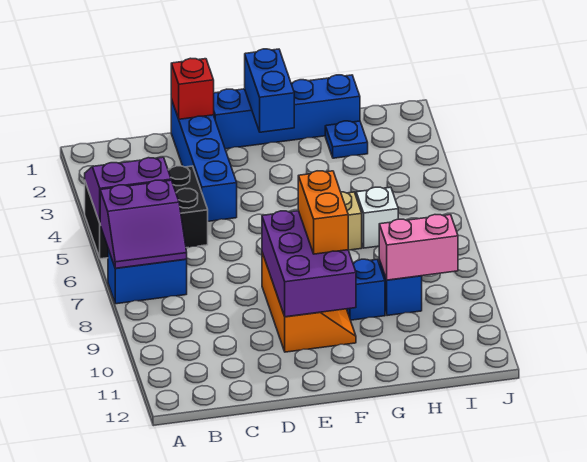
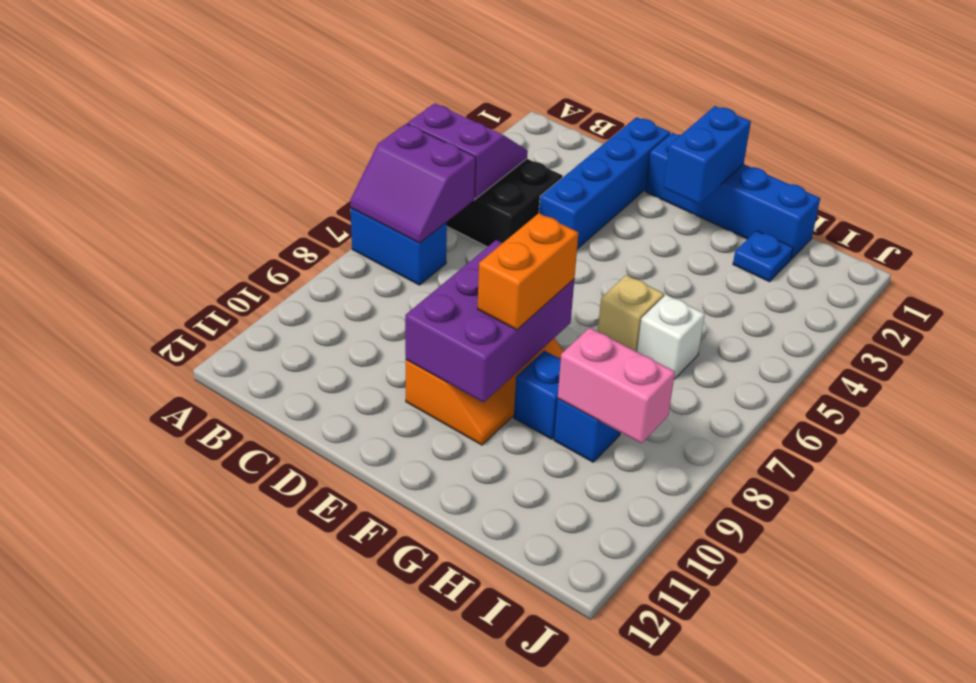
red brick D1 level 2 -> none

